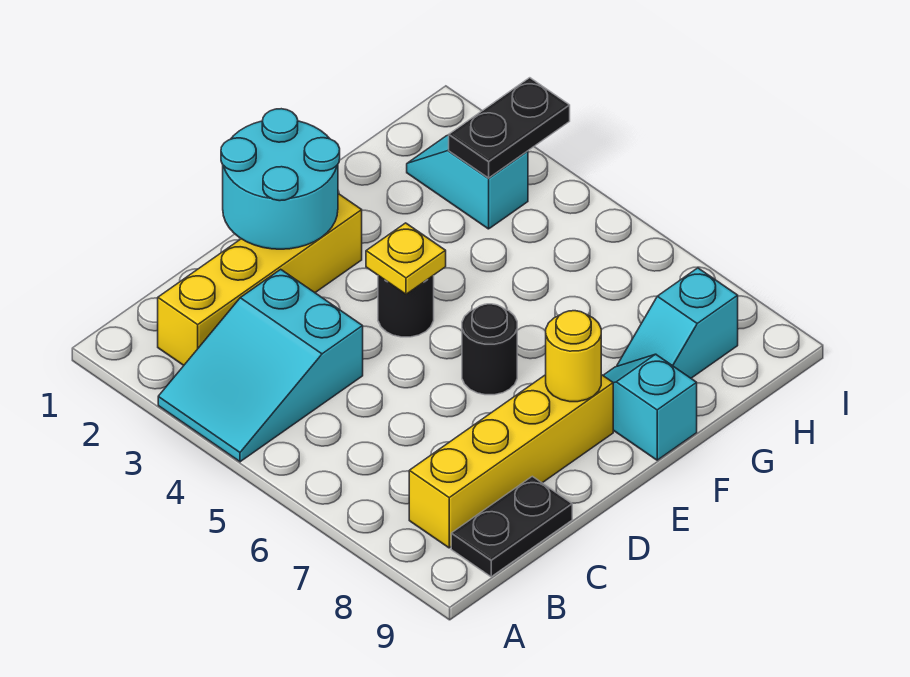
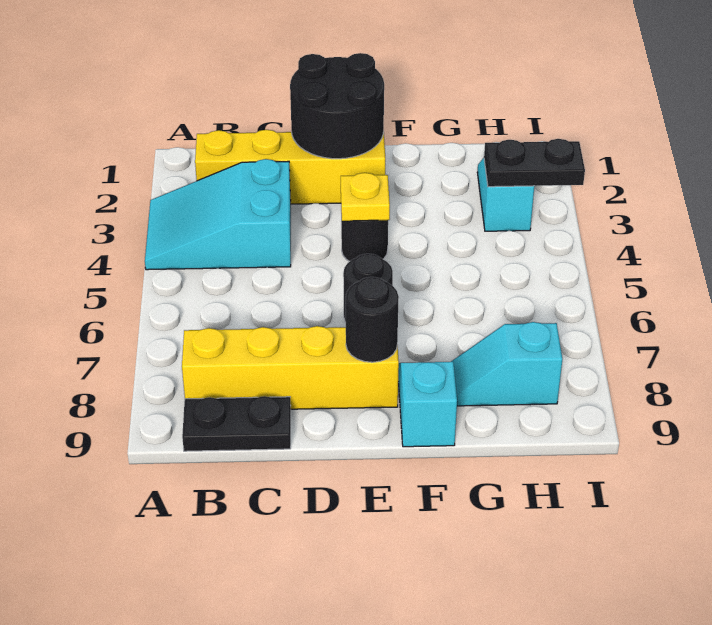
cyan round brick D1:E2 level 2 -> black round brick D1:E2 level 2
yellow round brick E8 level 2 -> black round brick E8 level 2

